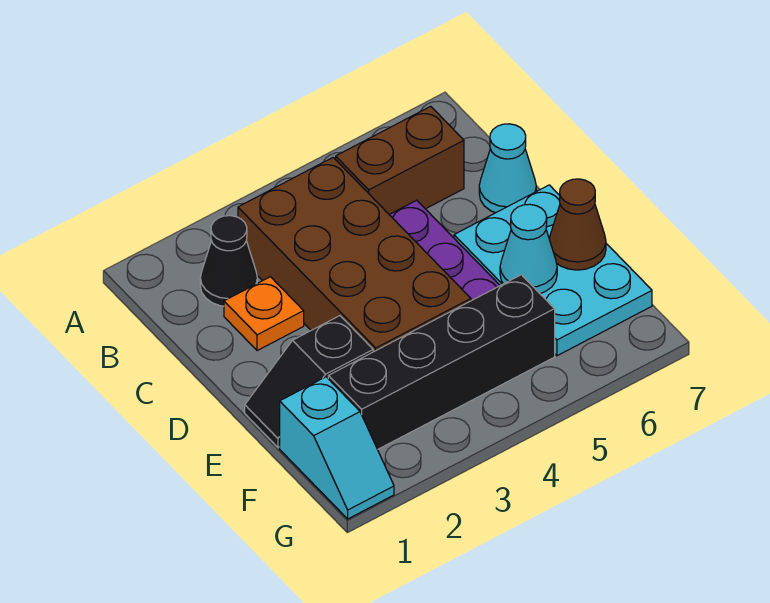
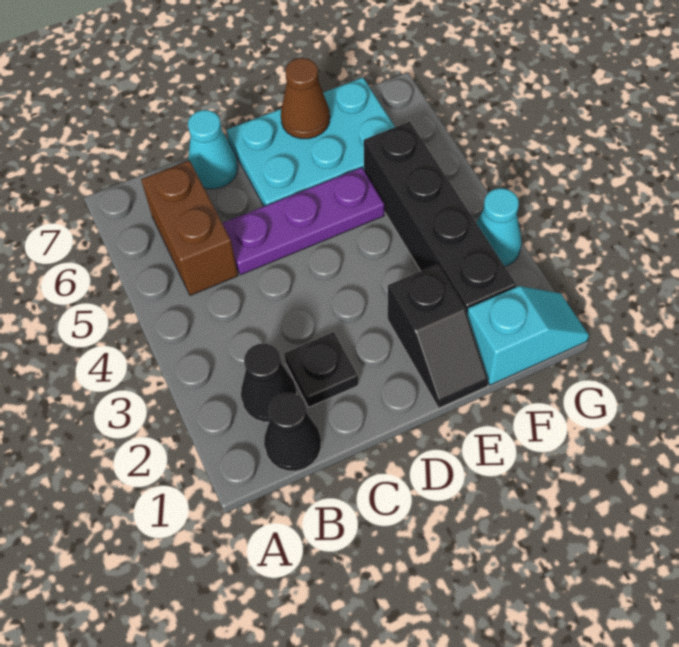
none -> black cone B1 level 1
brown brick B3:E4 level 1 -> none
orange plate C2 level 1 -> black plate C2 level 1
cyan cone E6 level 2 -> cyan cone G3 level 1

